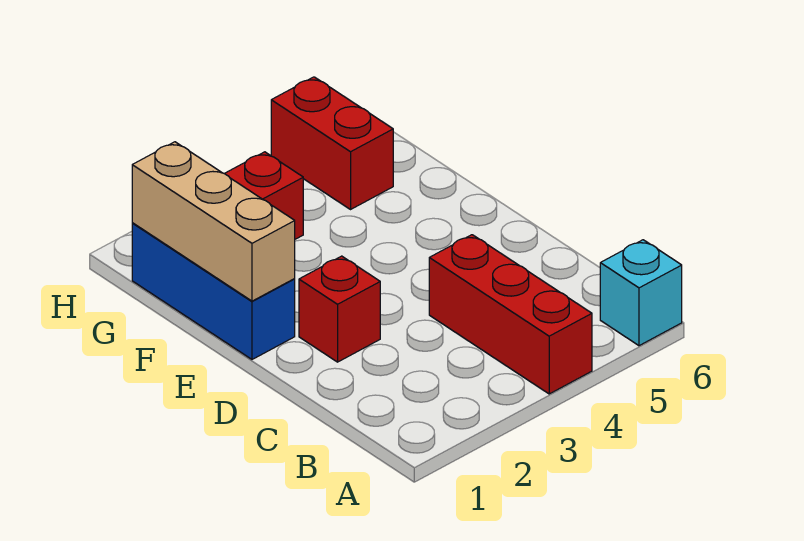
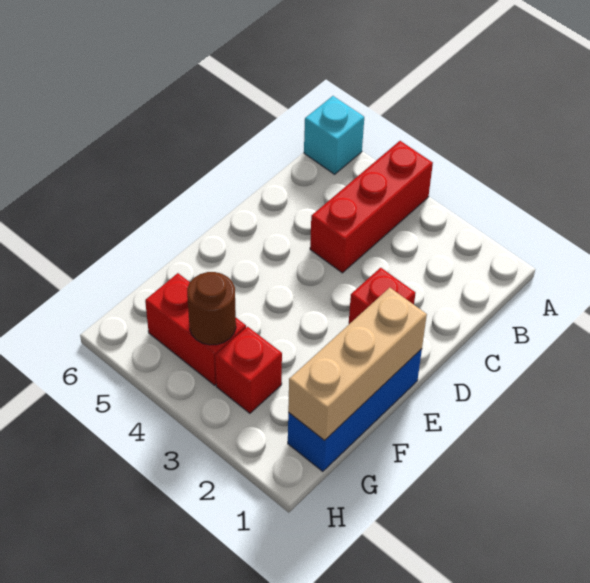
none -> brown round brick G4 level 2
red brick G5:H5 level 1 -> red brick G4:G5 level 1

